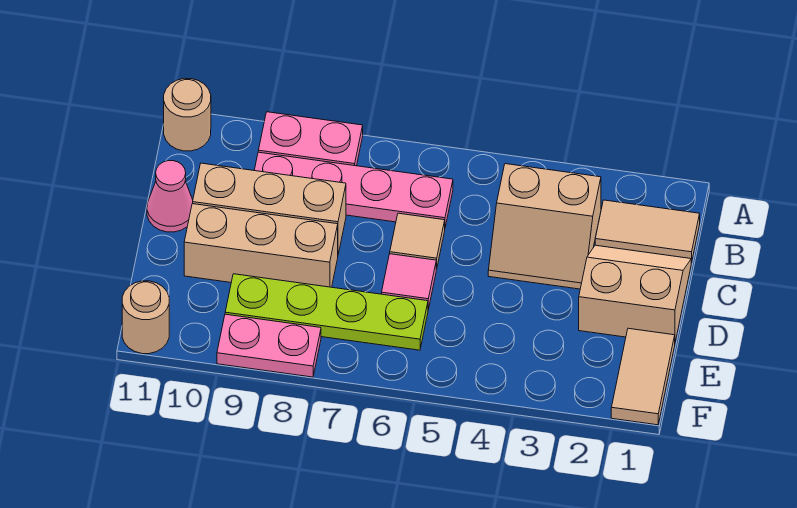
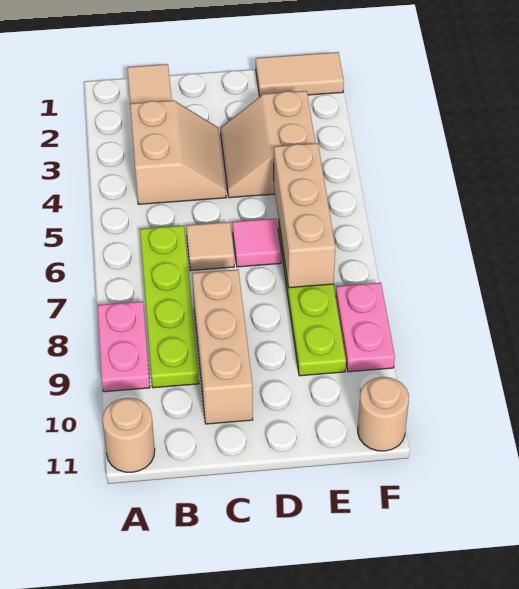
pink plate B6:B9 level 1 -> lime plate B6:B9 level 1
tan slope C1:D2 level 1 top D -> tan slope D3:E4 level 1 top E
pink cone C11 level 1 -> none
tan brick D8:D10 level 1 -> tan brick E5:E7 level 2

